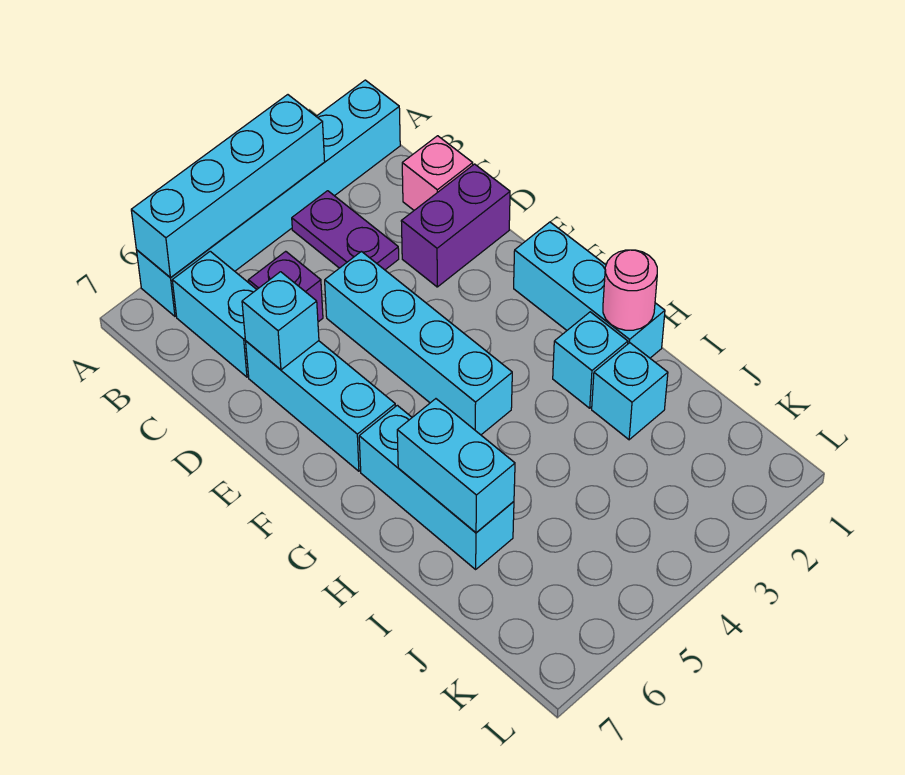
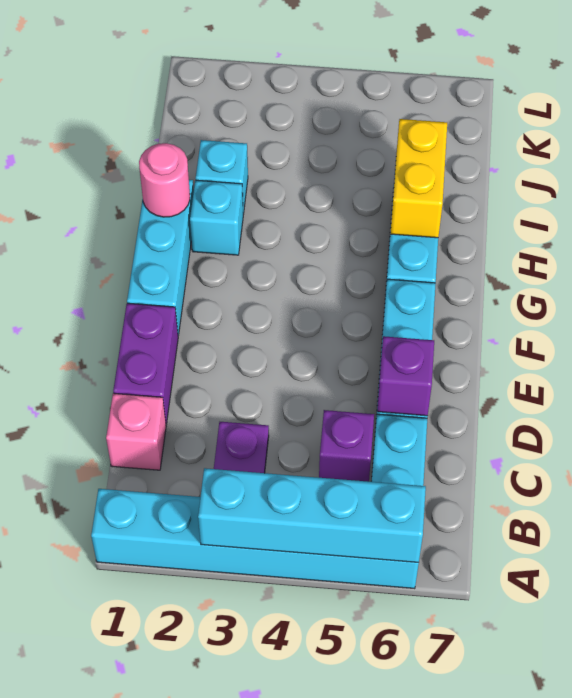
purple brick D1:D2 level 1 -> purple brick D1:E1 level 1
cyan brick D4:G4 level 1 -> none
cyan brick D6 level 2 -> purple brick D6 level 2
cyan brick H6:I6 level 2 -> yellow brick H6:I6 level 2

